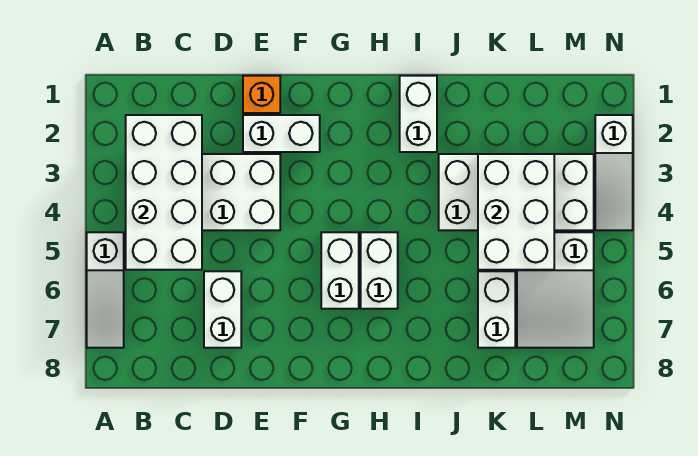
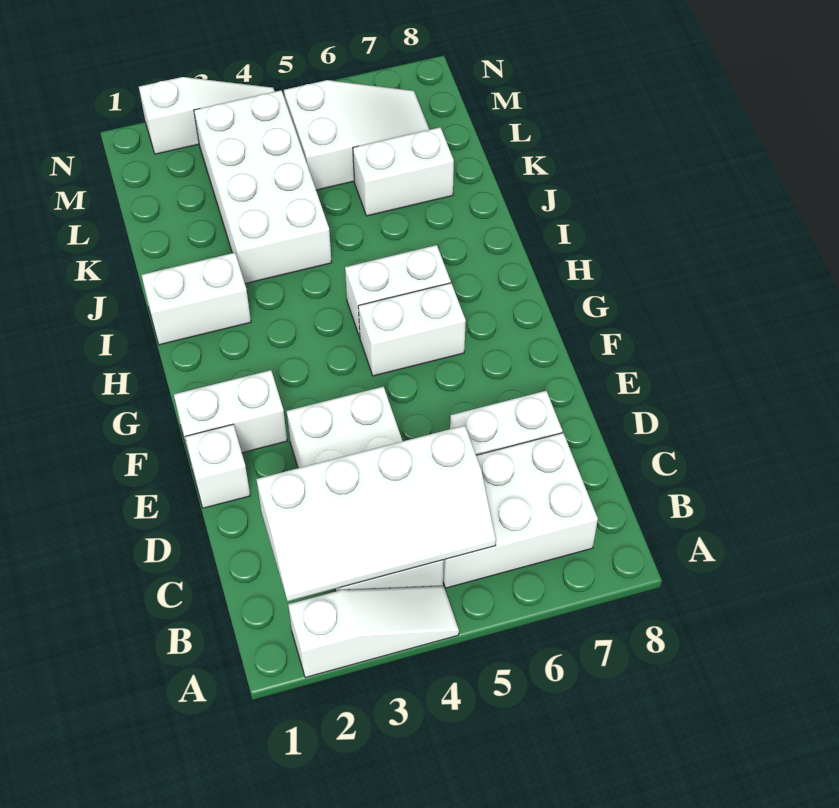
white slope A5:A7 level 1 top 5 -> white slope A2:A4 level 1 top 2
white brick B2:C5 level 2 -> white slope B2:C5 level 2 top C
orange brick E1 level 1 -> white brick E1 level 1
white brick E2:F2 level 1 -> white brick F1:F2 level 1
white brick K3:L5 level 2 -> white brick B5:C7 level 1

